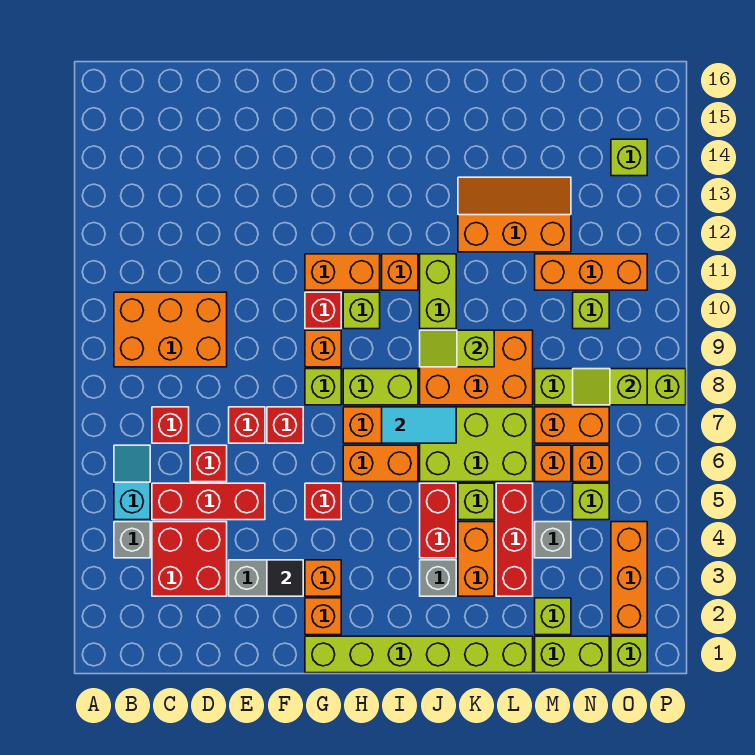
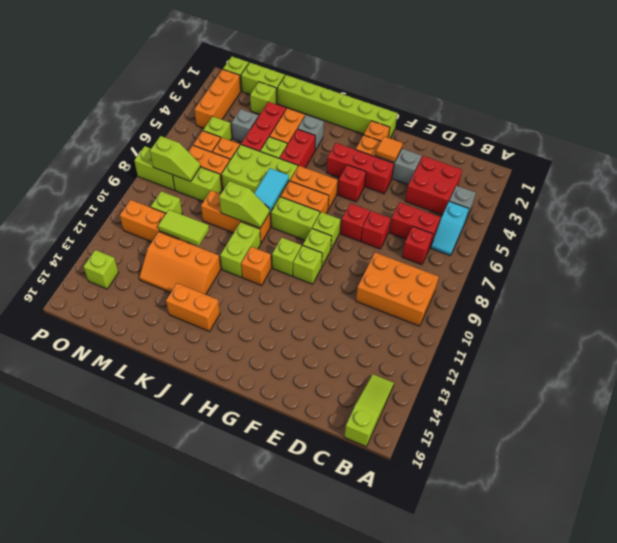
none -> lime slope B14:B16 level 1 top 16
red brick C5:E5 level 1 -> red brick F4:H4 level 1
red brick D6 level 1 -> red brick C6:D6 level 1
black tile F3 level 2 -> orange tile F3 level 2
orange brick G9 level 1 -> lime brick G9 level 1
red brick G10 level 1 -> lime brick G10 level 1
orange brick G11:H11 level 1 -> orange brick J14:K14 level 1
cyan tile I7:J7 level 2 -> cyan tile J7:J8 level 2
orange brick J8:L9 level 1 -> orange brick J9:L9 level 1
none -> lime tile L11:M11 level 2

